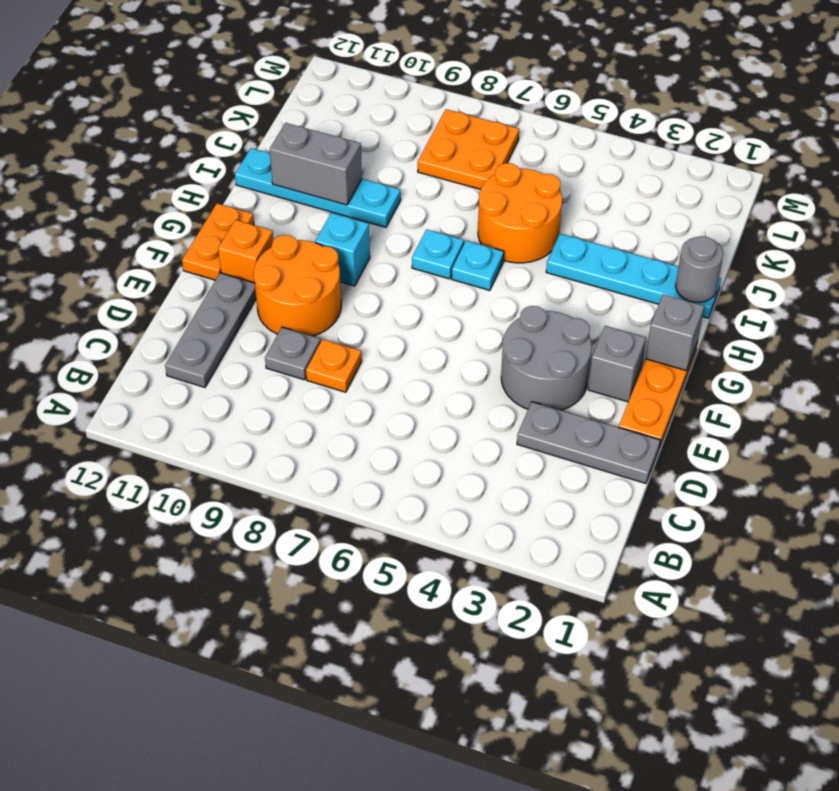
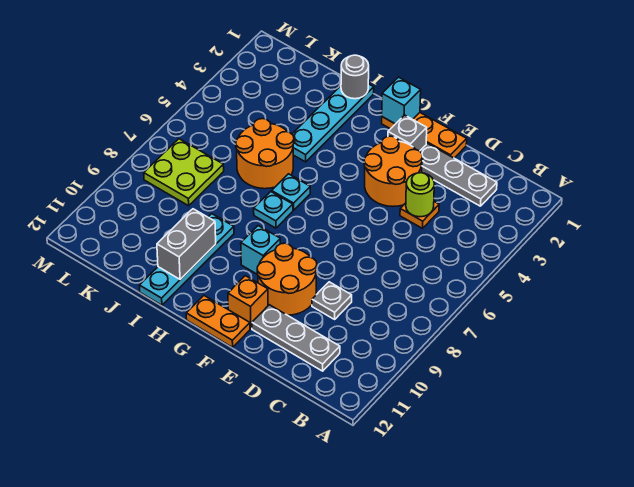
grey plate D1:D3 level 1 -> grey plate C2:E2 level 1
none -> lime round brick D4 level 2
orange plate D8 level 1 -> orange plate D4 level 1
grey round brick E3:F4 level 1 -> orange round brick E3:F4 level 1
grey brick G1 level 2 -> cyan brick G1 level 2
orange plate K7:L8 level 1 -> lime plate K7:L8 level 1

